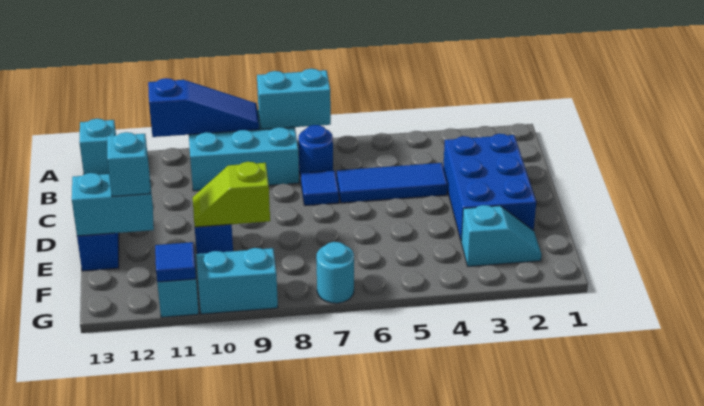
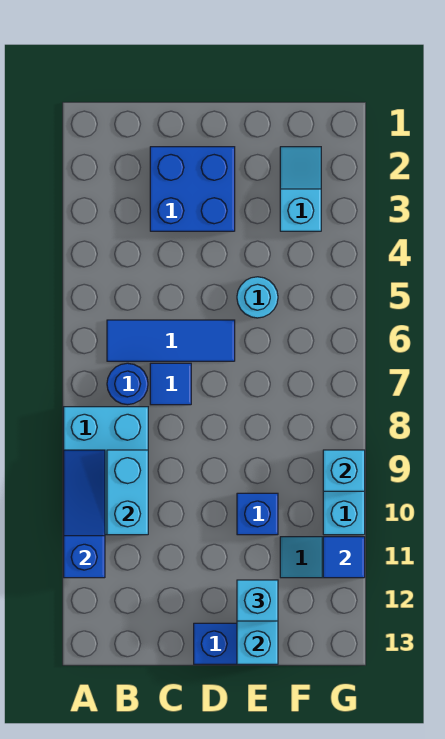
cyan brick A7:A8 level 2 -> cyan brick B9:B10 level 2
cyan brick A13 level 1 -> cyan brick G9 level 2
blue brick C2:E3 level 1 -> blue brick C2:D3 level 1
blue tile C4:C6 level 1 -> blue tile B6:D6 level 1
lime slope E9:E10 level 2 top 9 -> none
cyan round brick G7 level 1 -> cyan round brick E5 level 1

